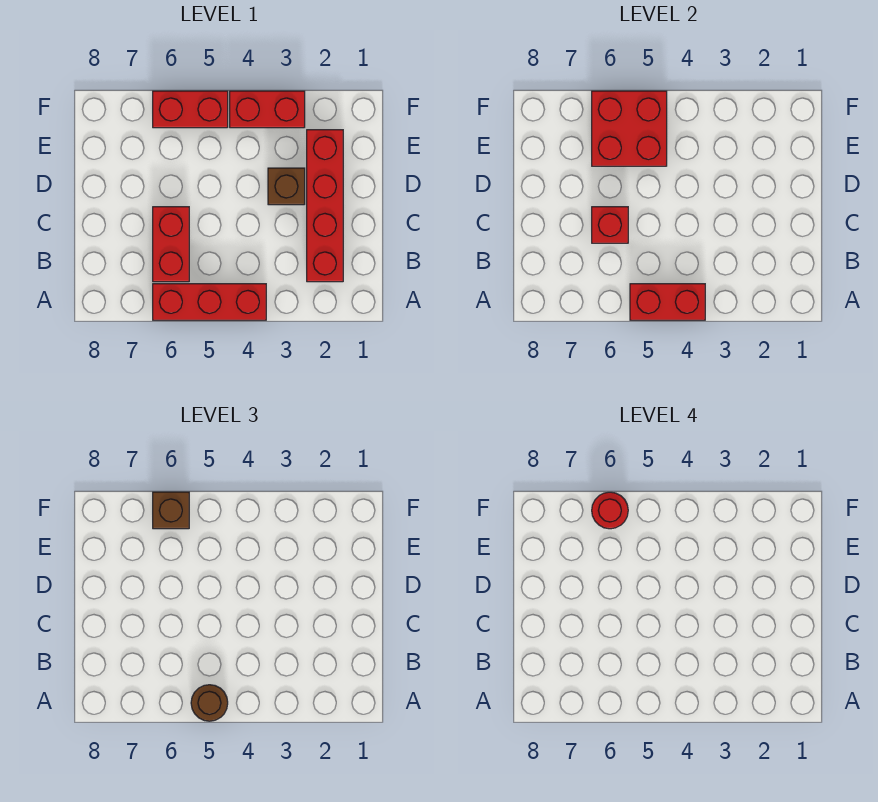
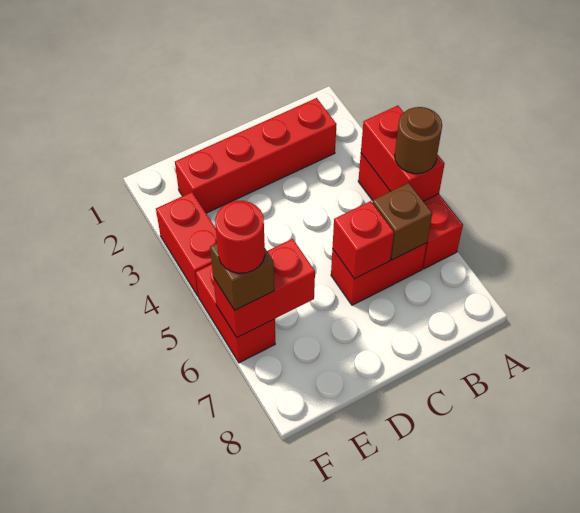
brown brick D3 level 1 -> brown brick B6 level 2
red brick E5:F6 level 2 -> red brick E6:F6 level 2

